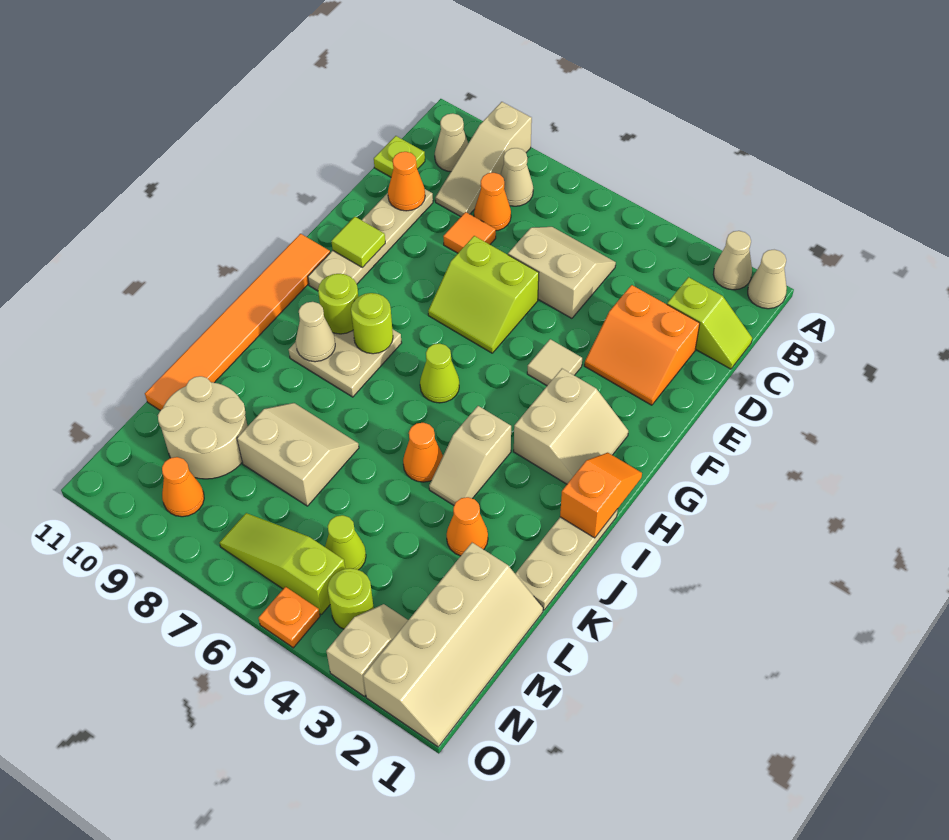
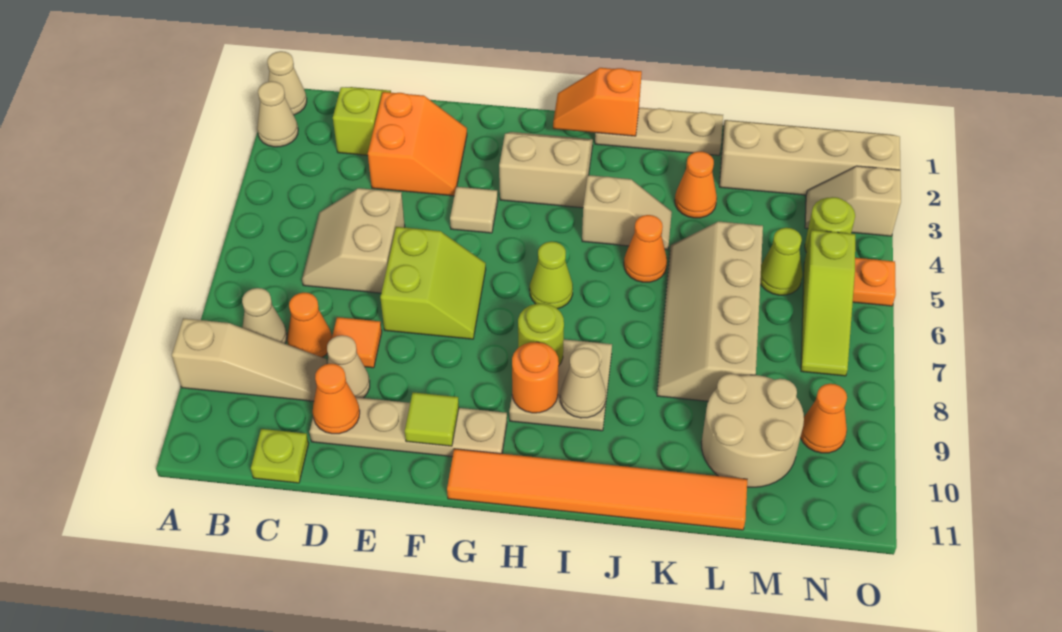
tan cone B10 level 1 -> tan cone D9 level 1
lime round brick H9 level 2 -> orange round brick H9 level 2
tan slope K7:L8 level 1 top L -> tan slope K5:L8 level 1 top L

